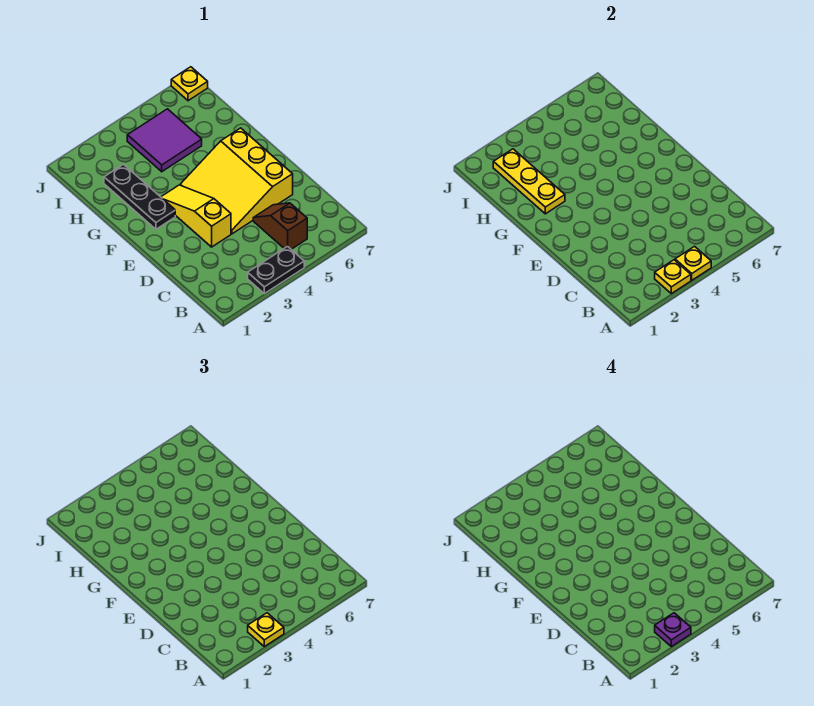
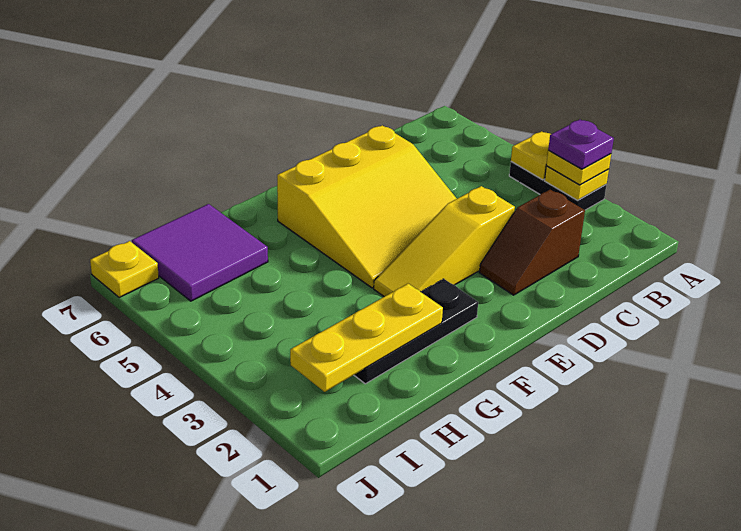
brown slope B5:C5 level 1 top B -> brown slope C2:D2 level 1 top C
purple tile H4:I5 level 1 -> purple tile H6:I7 level 1

